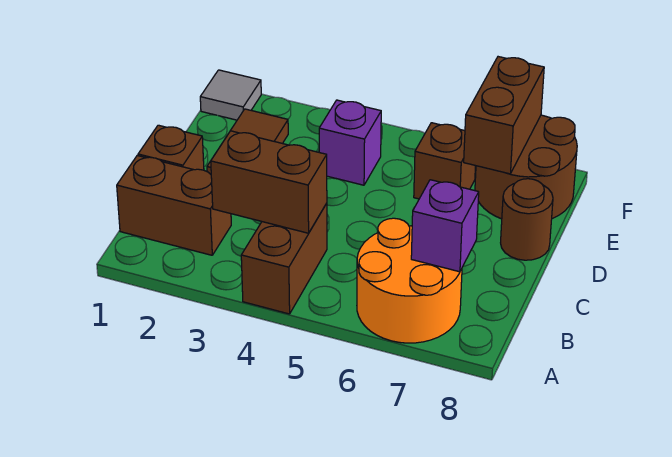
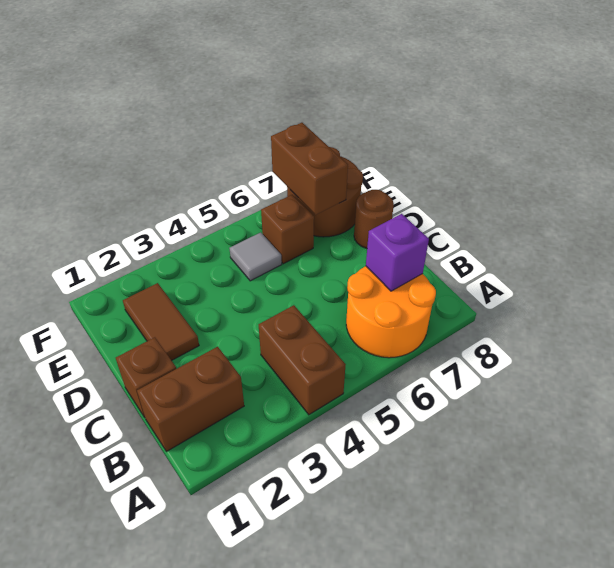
brown brick B3:B4 level 2 -> none
purple brick E4 level 1 -> none
grey tile F1 level 1 -> grey tile E5 level 1

